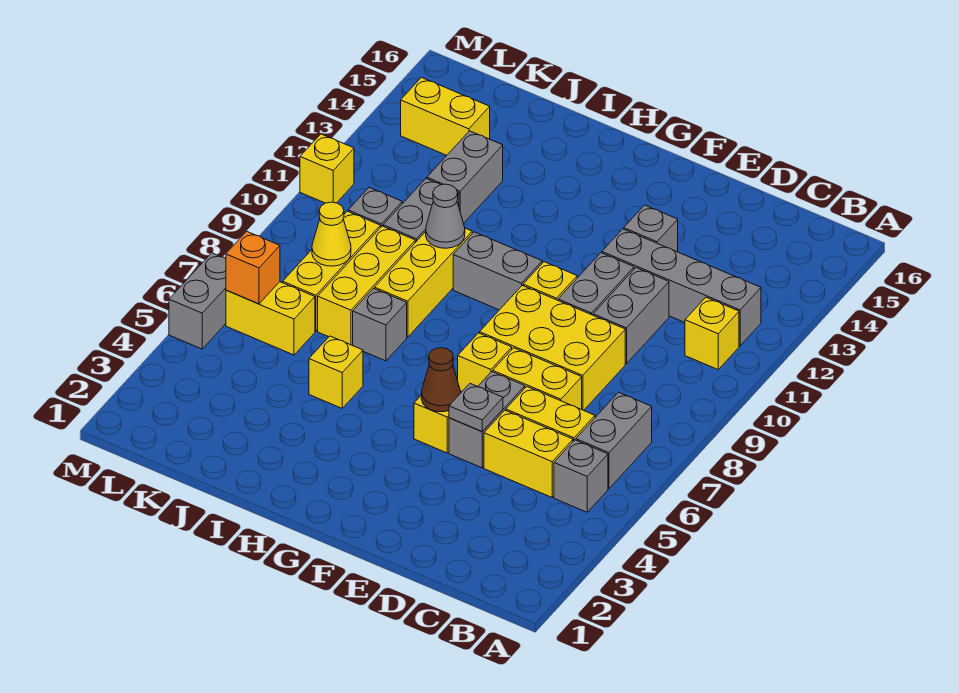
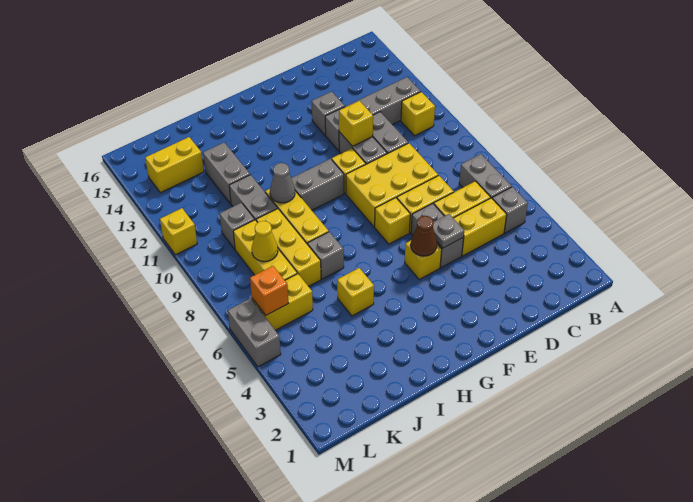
none -> yellow brick E11 level 2

